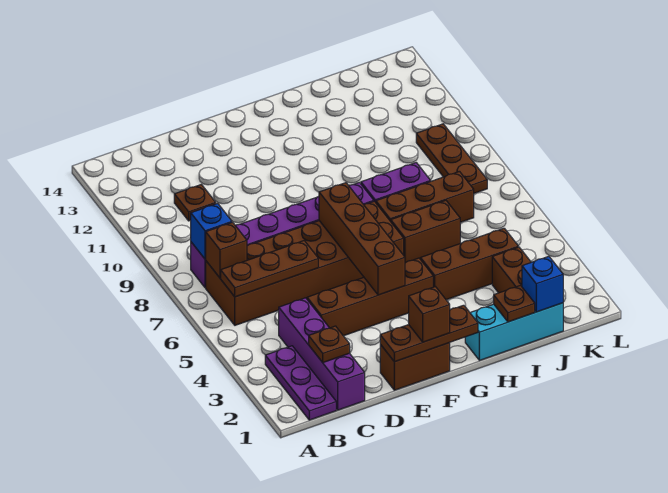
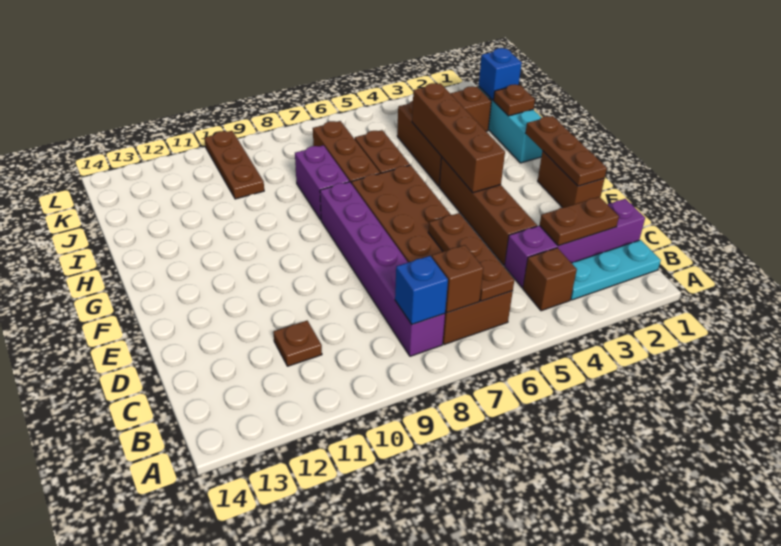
purple plate B1:B3 level 1 -> cyan plate B1:B3 level 1
brown plate C2 level 2 -> brown plate C2:C3 level 2
brown brick F1 level 3 -> brown brick B4 level 1
brown brick F4:F7 level 2 -> brown brick F4:I4 level 2
brown plate K8:K10 level 1 -> brown plate J10:L10 level 1

